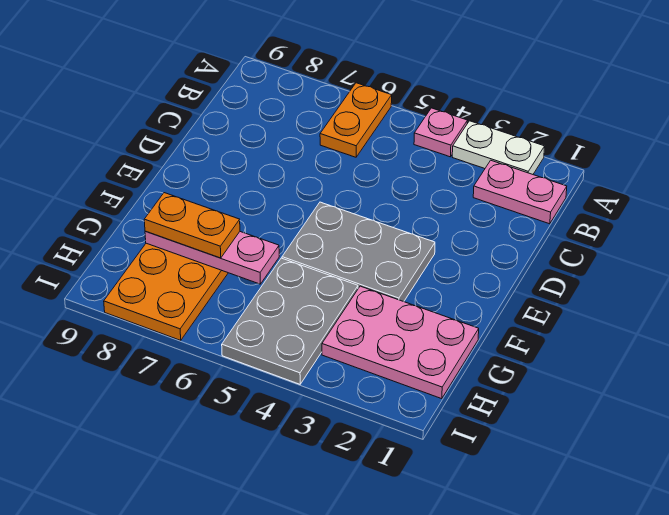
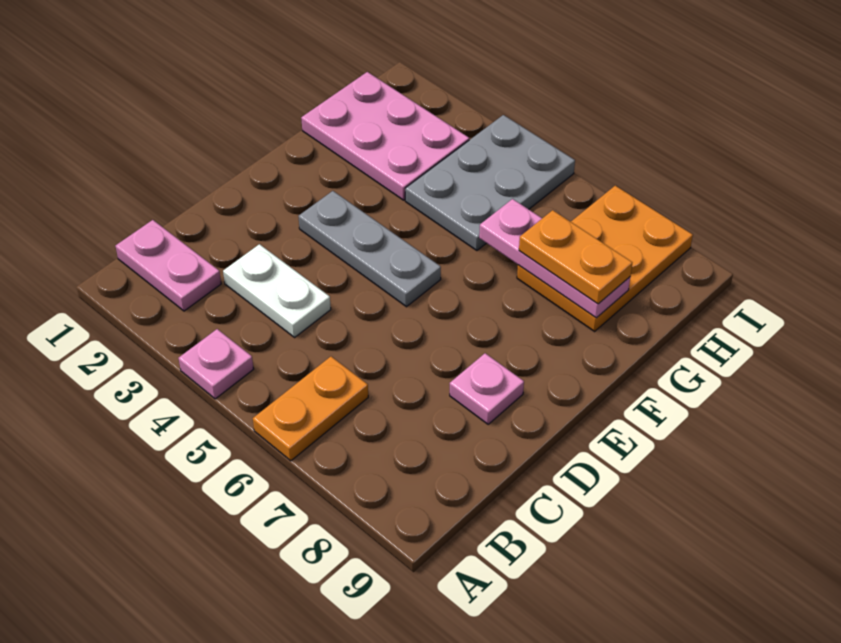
white plate A2:A3 level 1 -> white plate C3:C4 level 1
none -> pink plate D8 level 1
grey plate E3:F5 level 1 -> grey plate E3:E5 level 1

